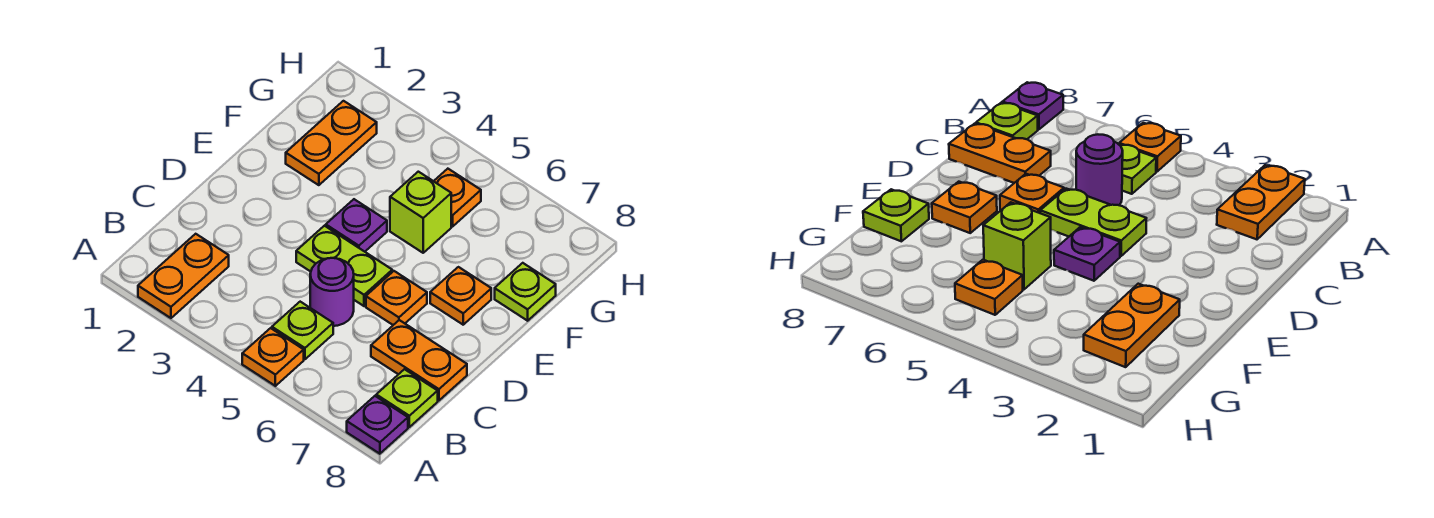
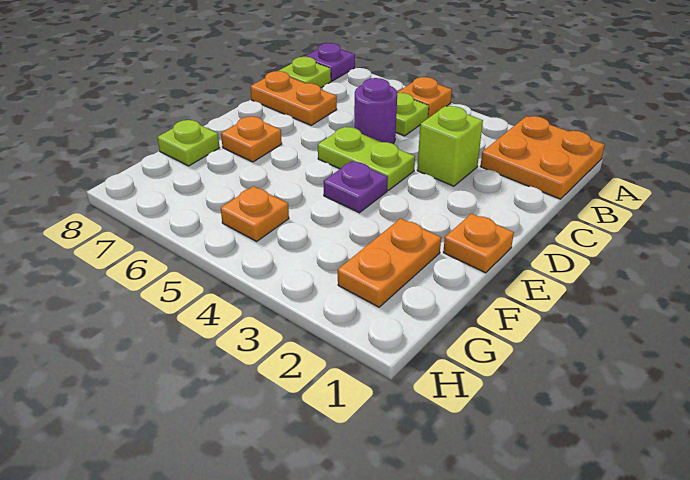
orange plate A2:B2 level 1 -> orange plate A1:B2 level 1
orange plate D6 level 1 -> orange plate E1 level 1
lime brick F5 level 1 -> lime brick C3 level 1

